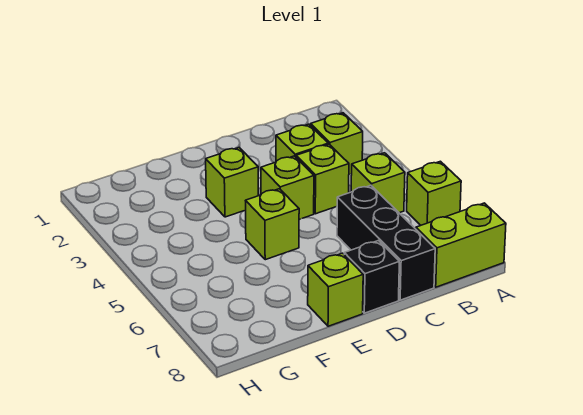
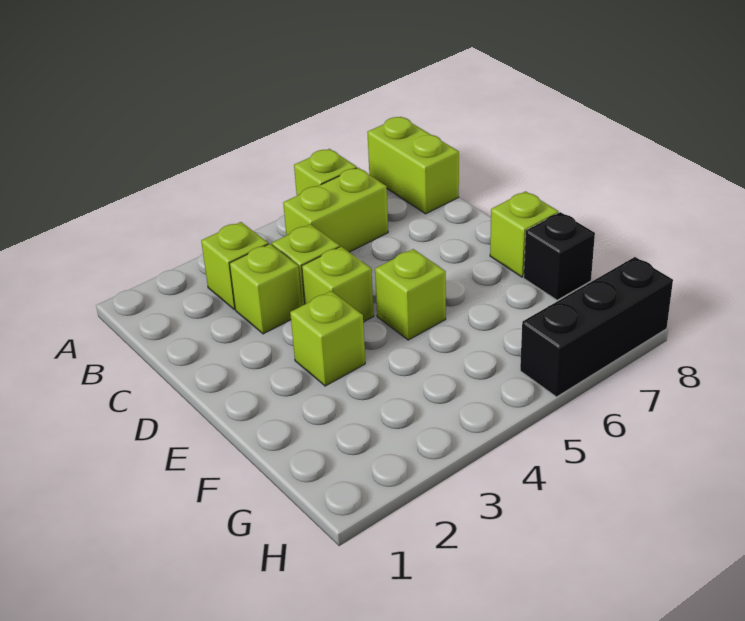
lime brick B5 level 1 -> lime brick B5:B6 level 1
black brick C6:C8 level 1 -> black brick H6:H8 level 1
black brick D8 level 1 -> black brick F8 level 1

